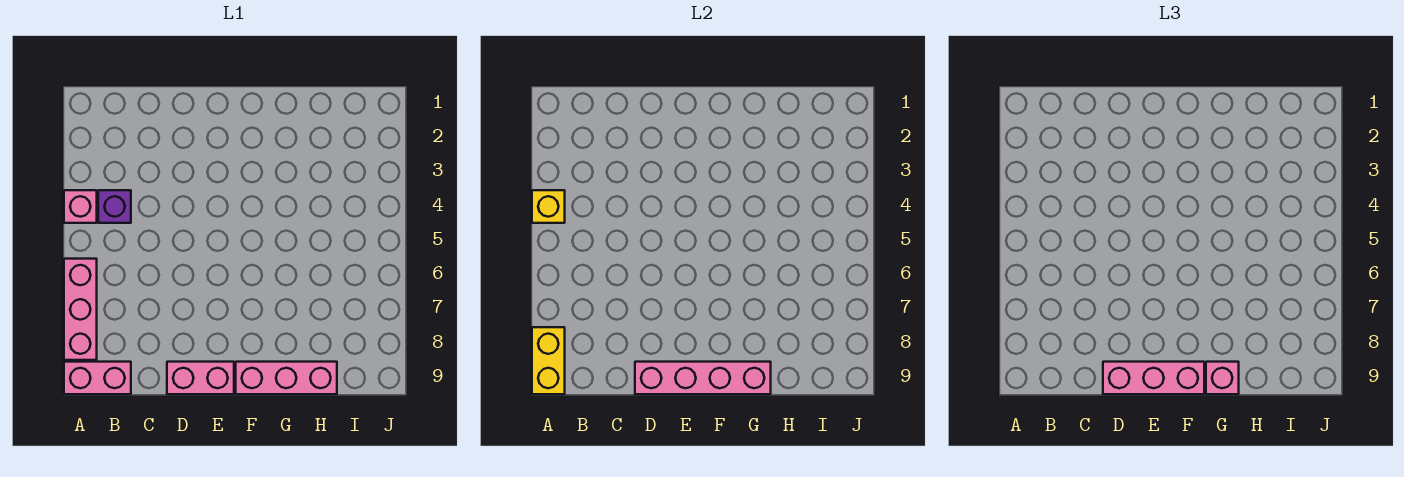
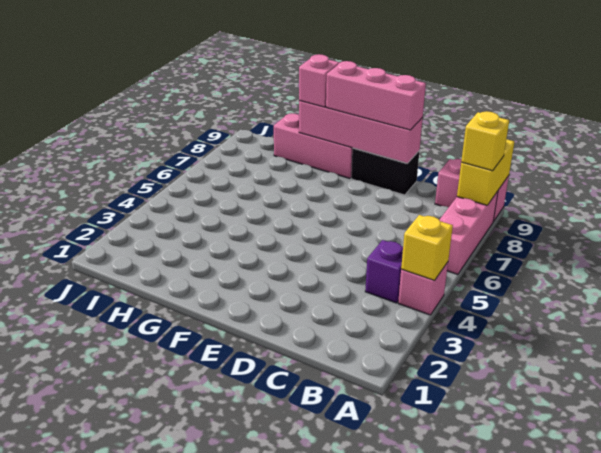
none -> yellow brick A8 level 3
pink brick D9:E9 level 1 -> black brick D9:E9 level 1

